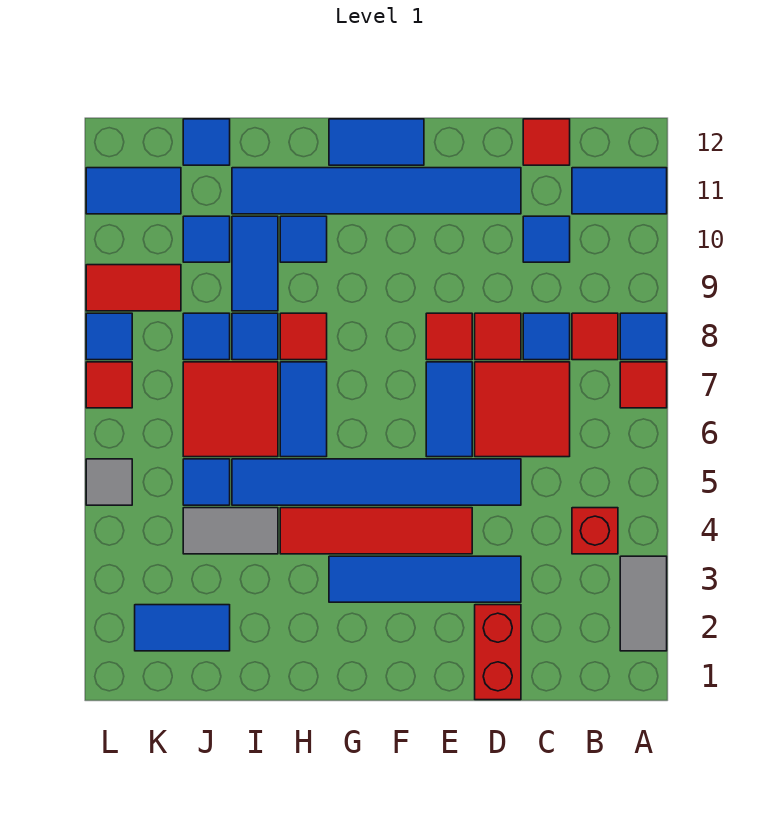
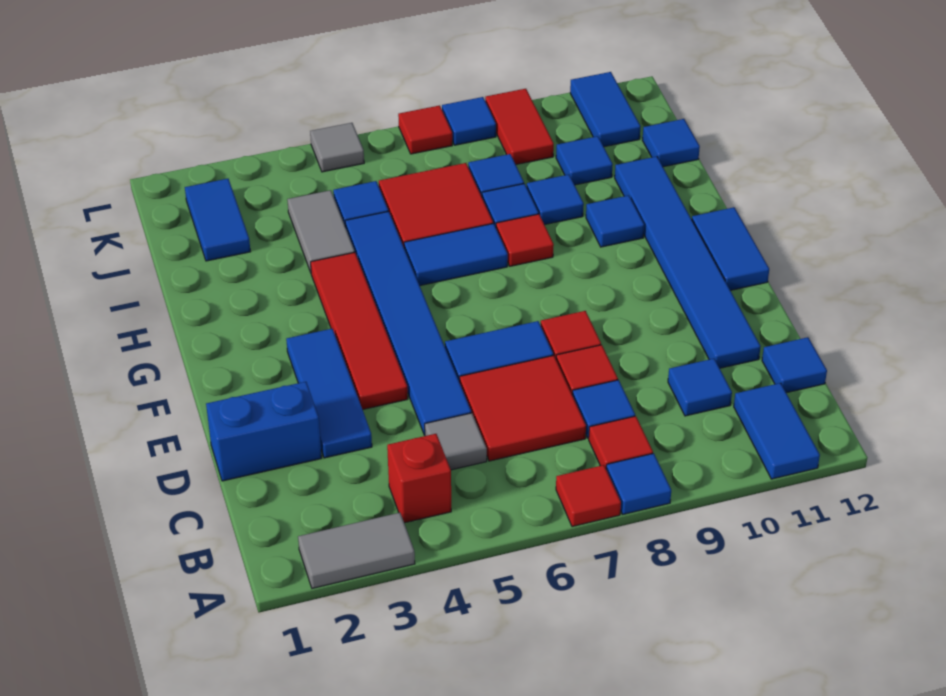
none -> grey tile C5 level 1
red tile C12 level 1 -> blue tile C12 level 1
red brick D1:D2 level 1 -> blue brick D1:D2 level 1
blue tile D3:G3 level 1 -> blue tile D3:F3 level 1
blue tile I9:I10 level 1 -> blue tile I9 level 1

